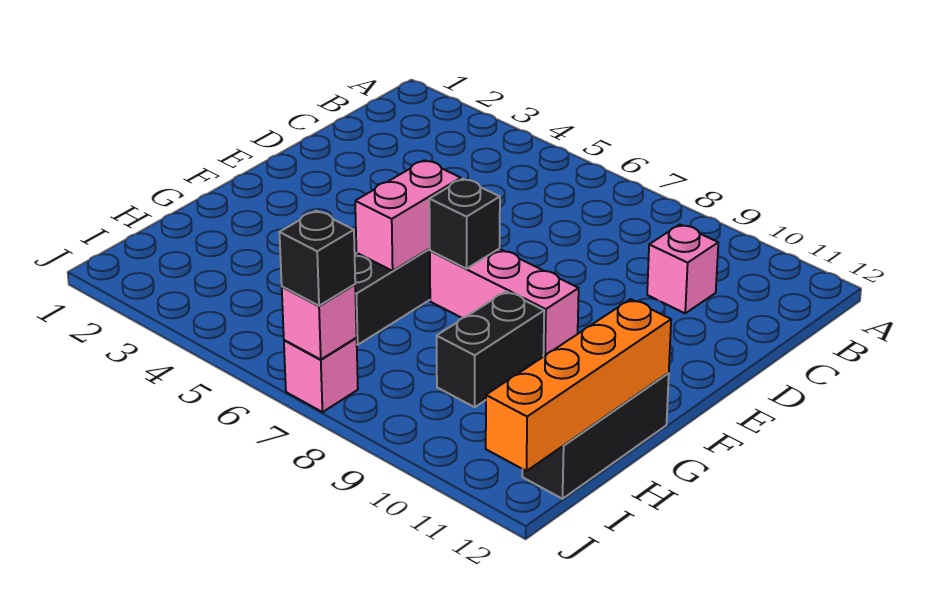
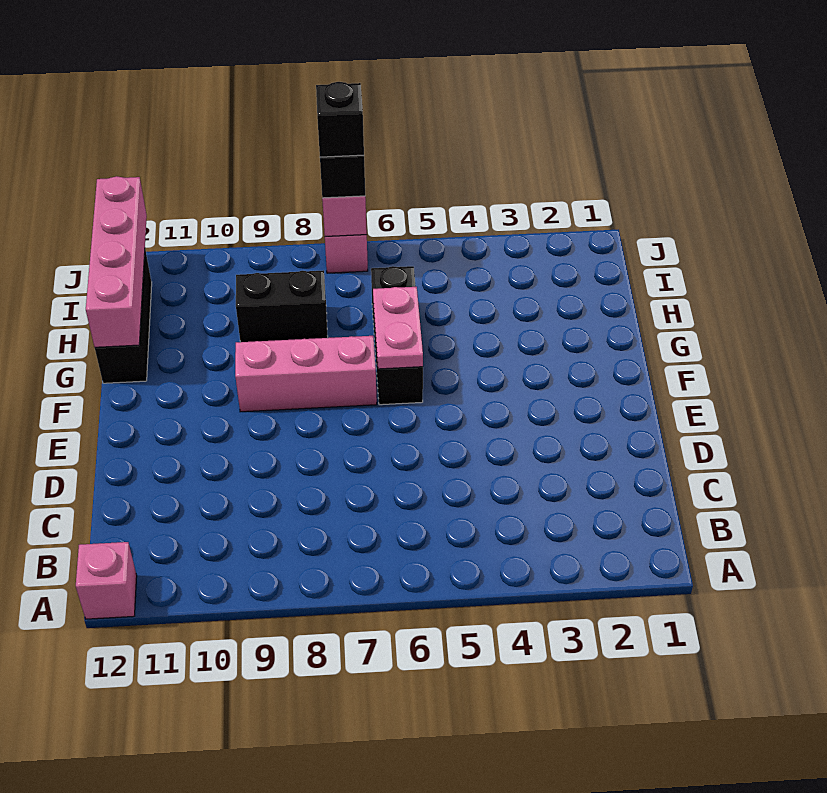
pink brick C10 level 1 -> pink brick A12 level 1
pink brick F6:G6 level 2 -> pink plate F6:G6 level 2
black brick F7 level 2 -> black brick J7 level 4
black brick G9:H9 level 1 -> black brick H8:H9 level 1
orange brick G12:J12 level 2 -> pink brick G12:J12 level 2

